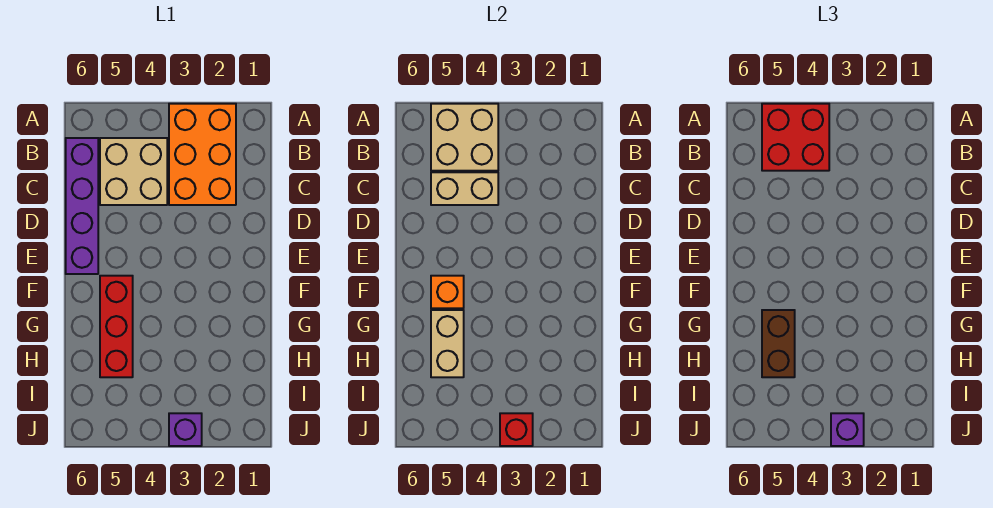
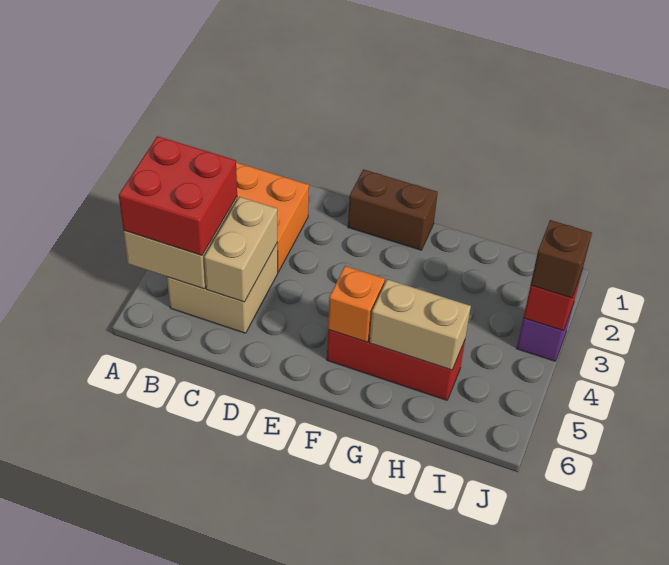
purple brick B6:E6 level 1 -> none
brown brick G5:H5 level 3 -> brown brick E1:F1 level 1
purple brick J3 level 3 -> brown brick J3 level 3

